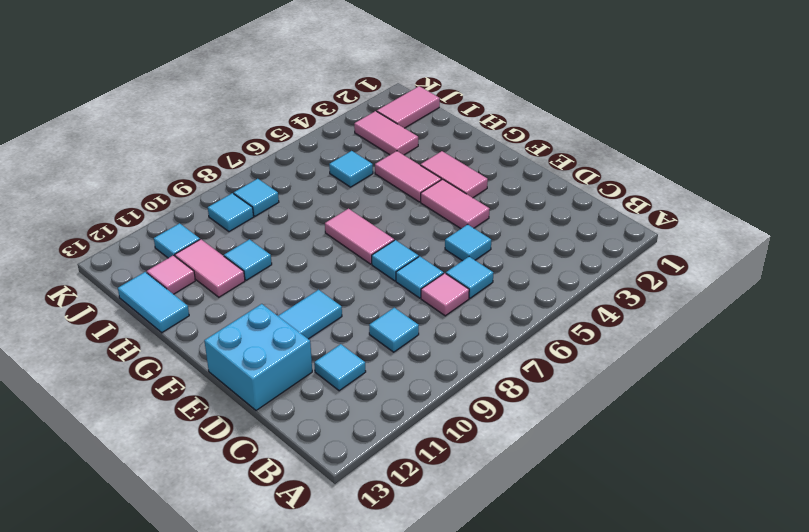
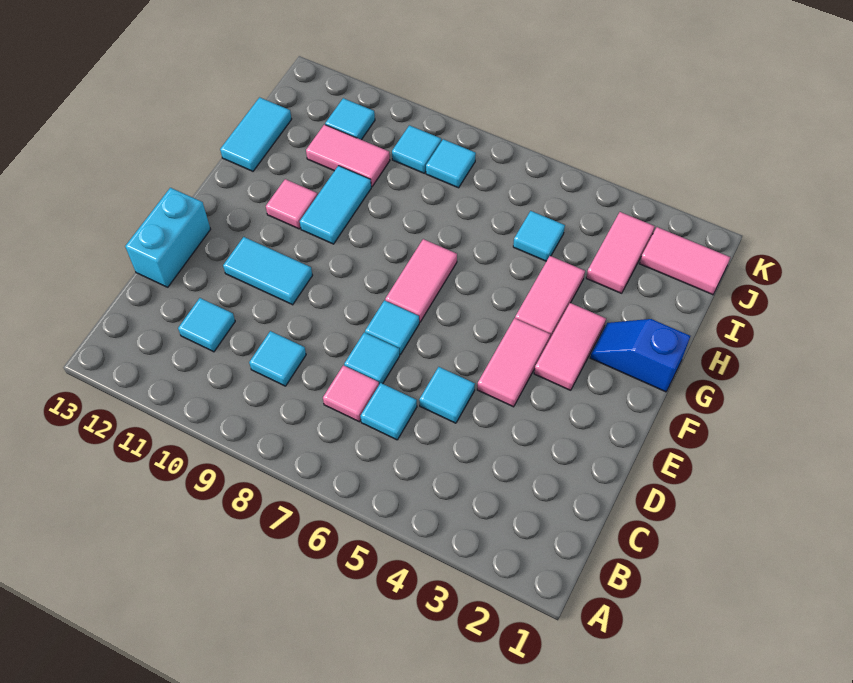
cyan brick D12:E13 level 1 -> cyan brick D13:E13 level 1
none -> blue slope G1:G2 level 1 top 1
cyan tile H10 level 1 -> cyan tile G10:H10 level 1
pink tile H11:I11 level 1 -> pink tile I10:I11 level 1
pink tile I12 level 1 -> pink tile G11 level 1

